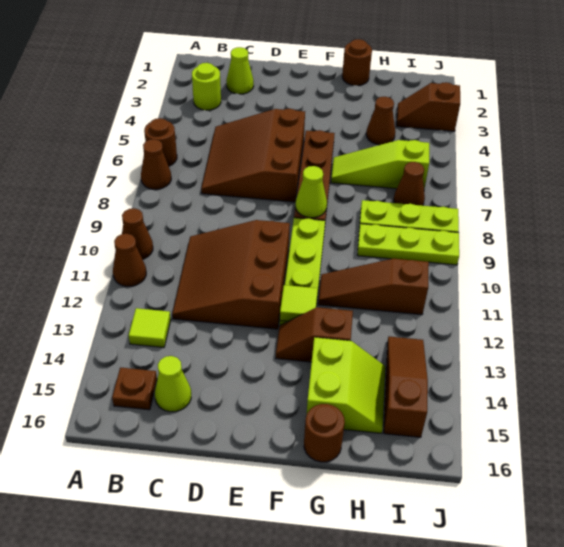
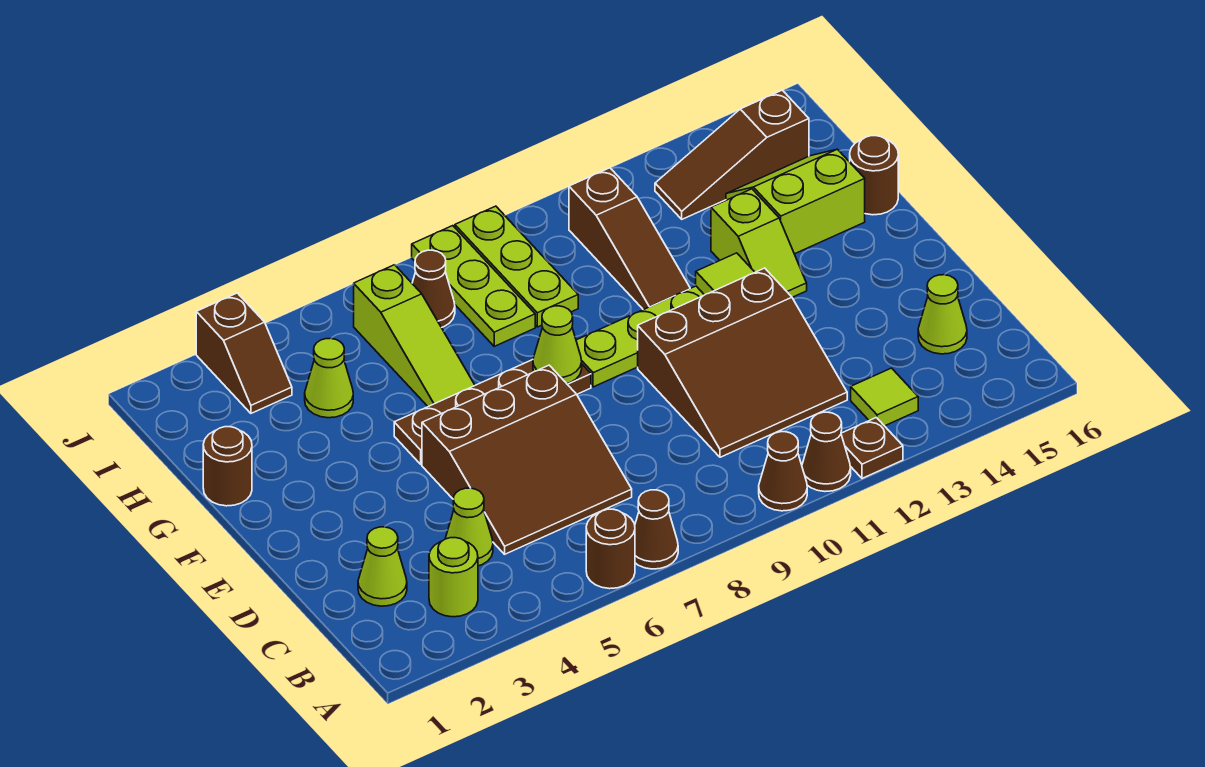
brown plate B15 level 1 -> brown plate A12 level 1
none -> lime cone C4 level 1
brown slope F13:G13 level 1 top G -> lime slope F13:G13 level 1 top G
brown cone H4 level 1 -> lime cone H4 level 1

